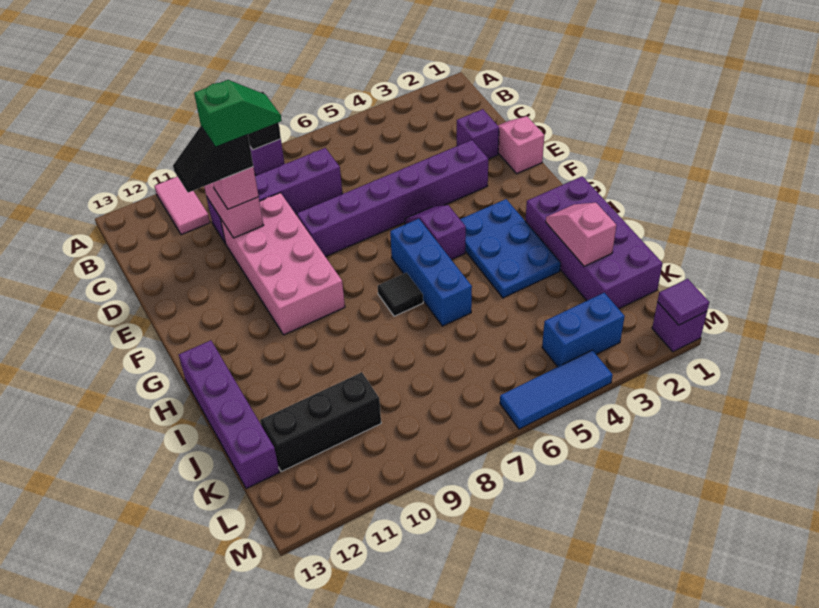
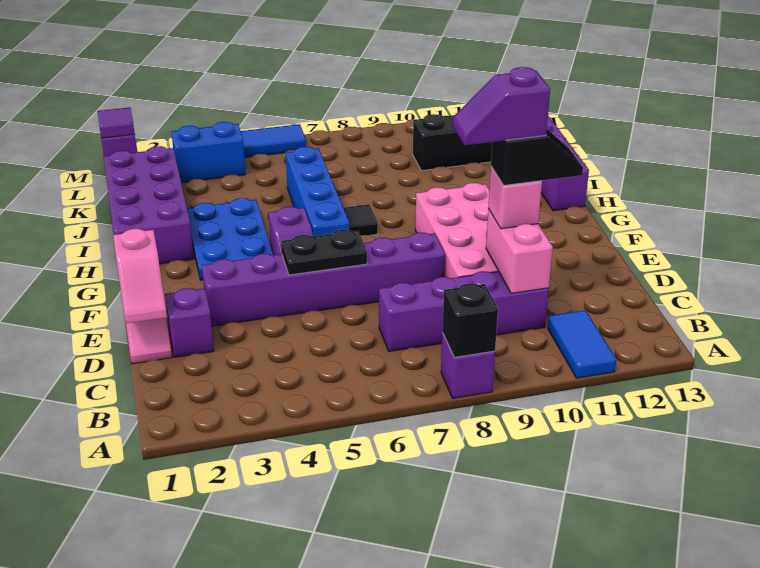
pink tile A11:B11 level 1 -> blue tile A11:B11 level 1
green slope D9:D10 level 5 top 10 -> purple slope D9:D10 level 5 top 10
none -> black plate E5:E6 level 2
blue brick G6:I6 level 1 -> blue brick G6:J6 level 1
pink slope I2:J2 level 2 top J -> pink slope D1:E1 level 2 top E

